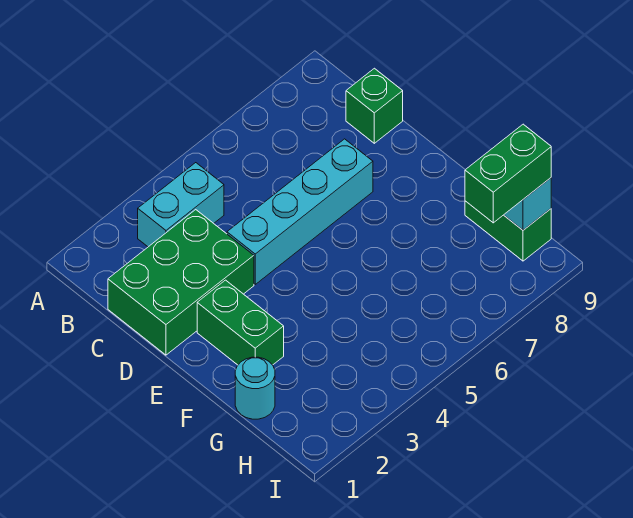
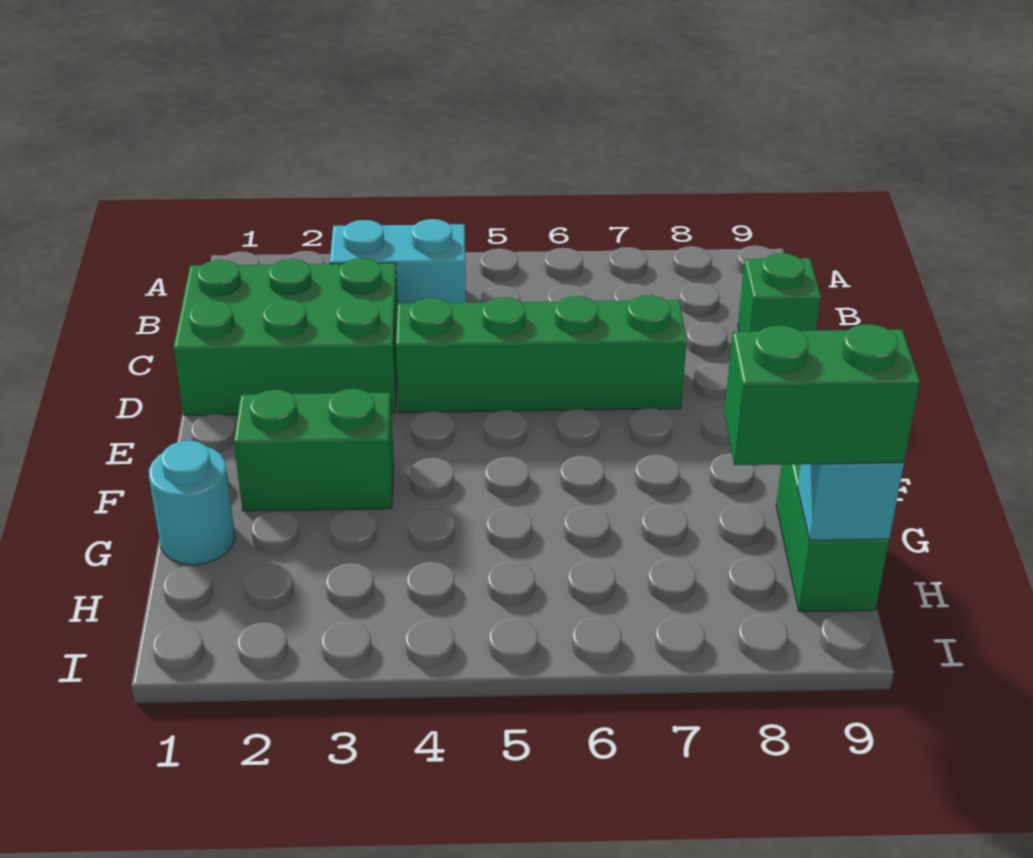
cyan brick D4:D7 level 1 -> green brick D4:D7 level 1
green brick E2:F2 level 1 -> green brick F2:F3 level 1

